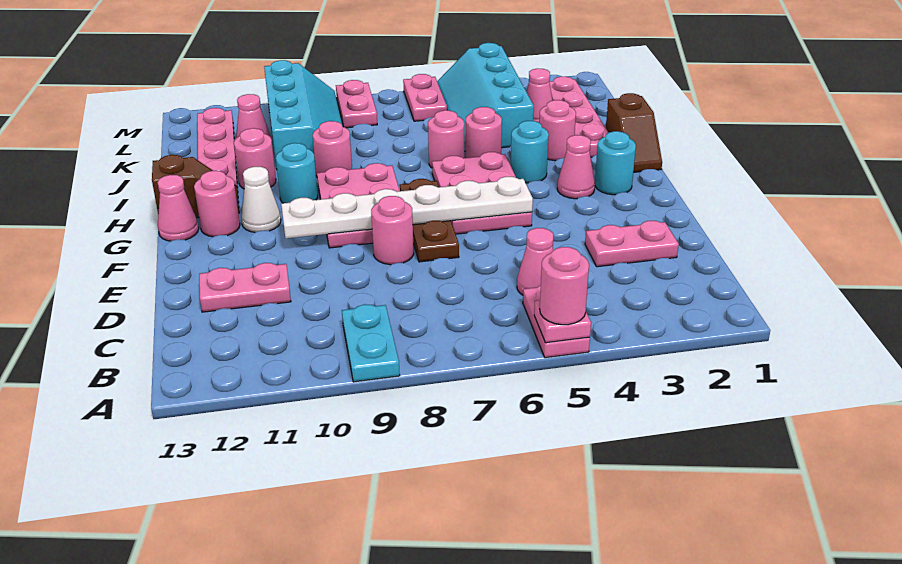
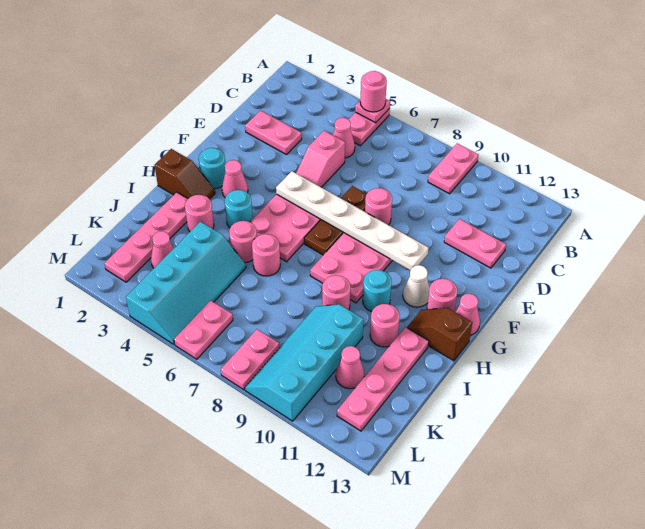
cyan plate A9:B9 level 1 -> pink plate A9:B9 level 1
none -> pink slope D5:E5 level 1 top D
brown slope H1:I1 level 1 top I -> brown slope H1:H2 level 1 top 1

